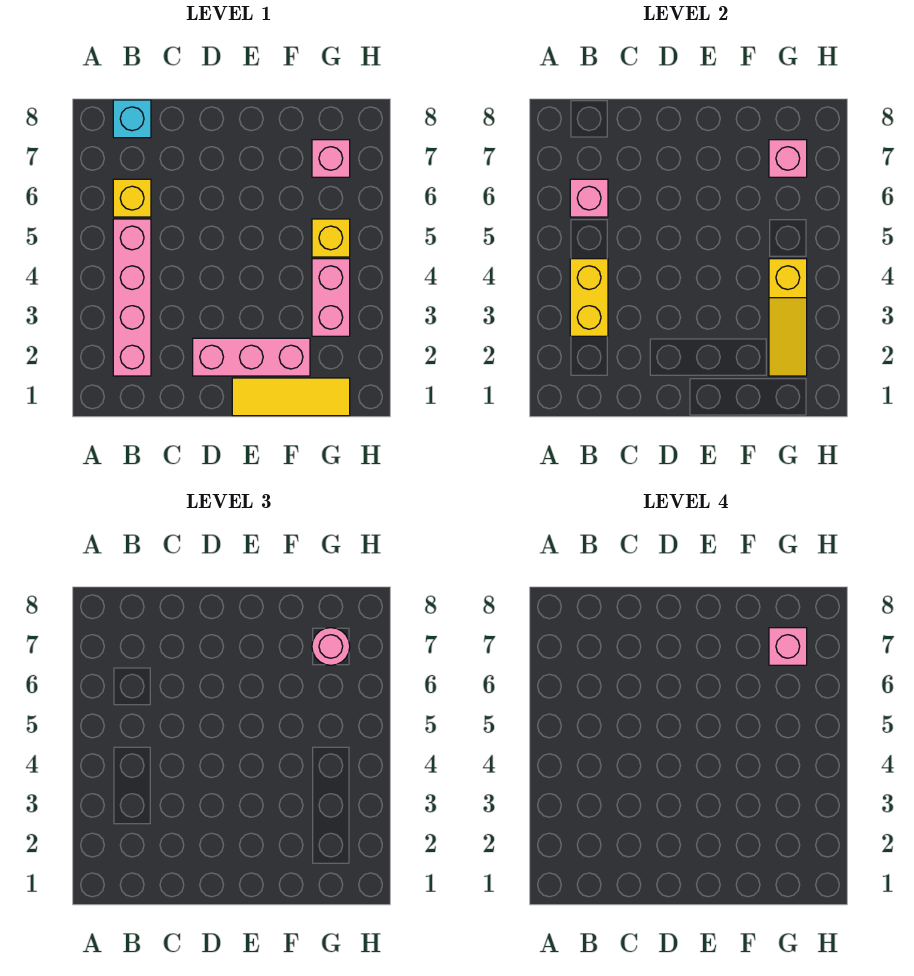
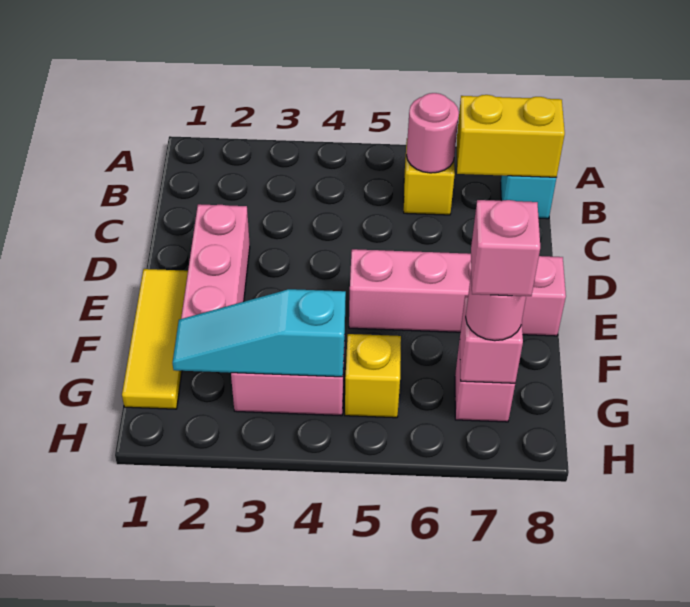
pink brick B2:B5 level 1 -> pink brick E5:E8 level 1
yellow brick B3:B4 level 2 -> yellow brick B7:B8 level 2
pink brick B6 level 2 -> pink round brick B6 level 2
yellow slope G2:G4 level 2 top 4 -> cyan slope G2:G4 level 2 top 4

